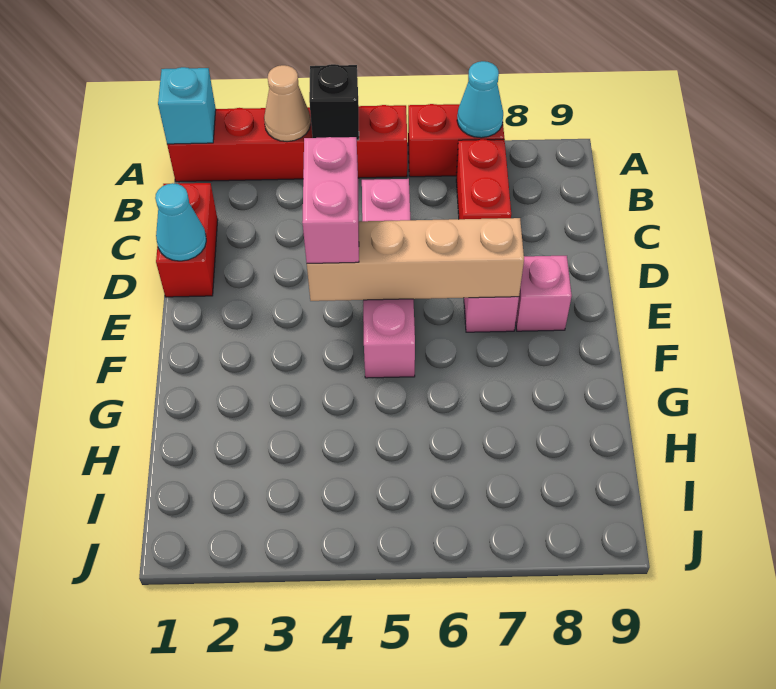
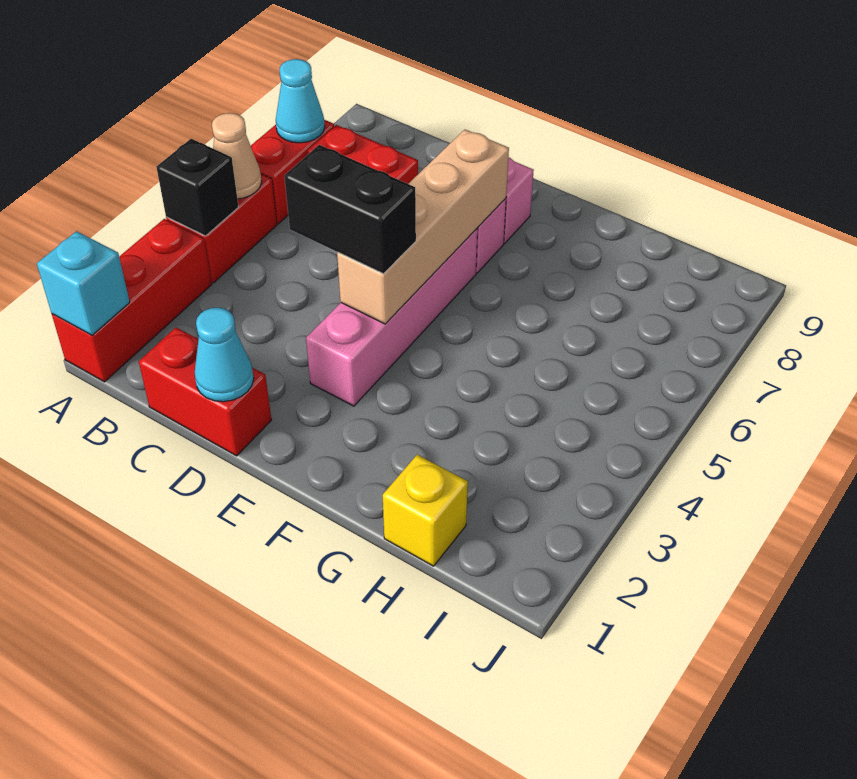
tan cone A3 level 2 -> tan cone A5 level 2
pink brick C5:F5 level 1 -> pink brick E3:E6 level 1
pink brick D4:E4 level 3 -> black brick D4:E4 level 3
none -> yellow brick H1 level 1

